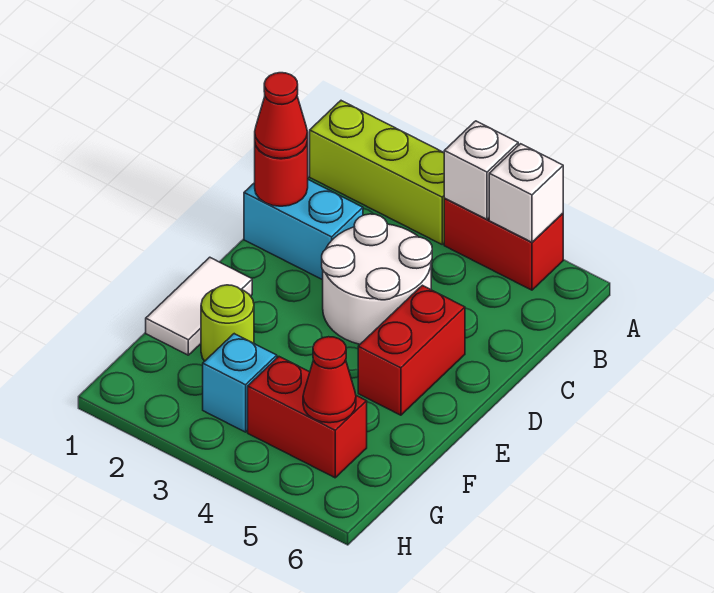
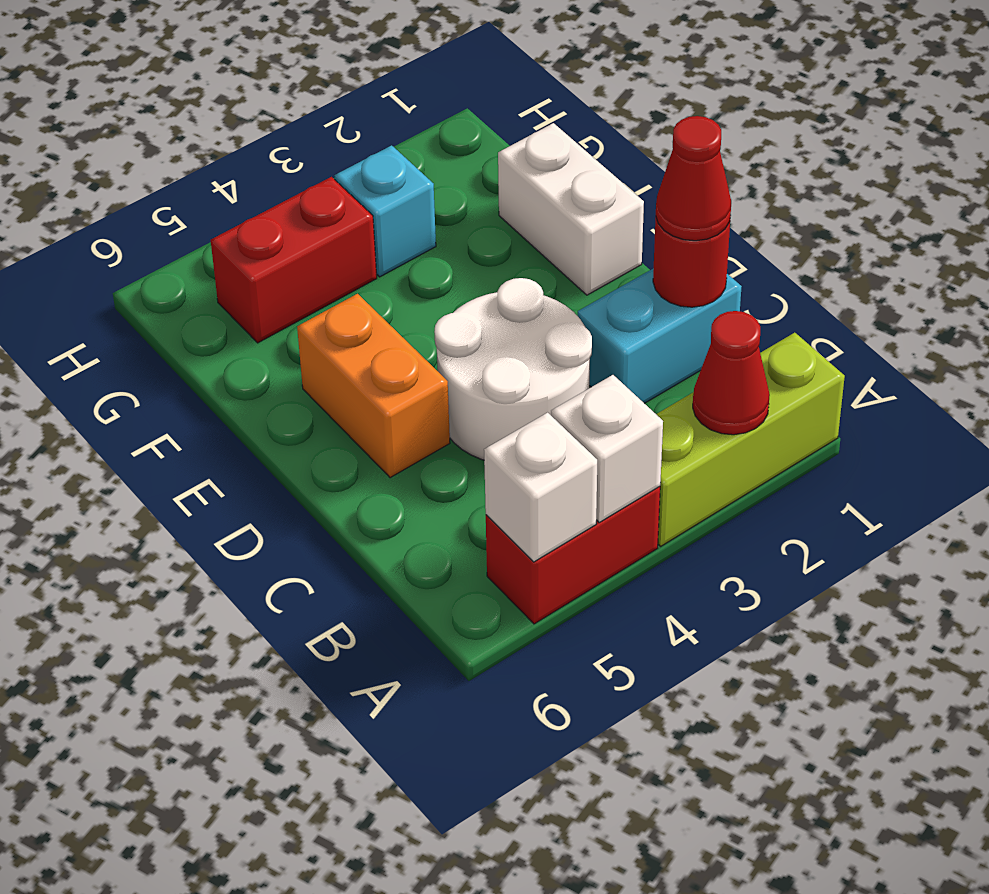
red brick D5:E5 level 1 -> orange brick D5:E5 level 1
white tile E1:F1 level 1 -> white brick E1:F1 level 1
lime round brick F2 level 1 -> none
red cone G5 level 2 -> red cone A2 level 2

